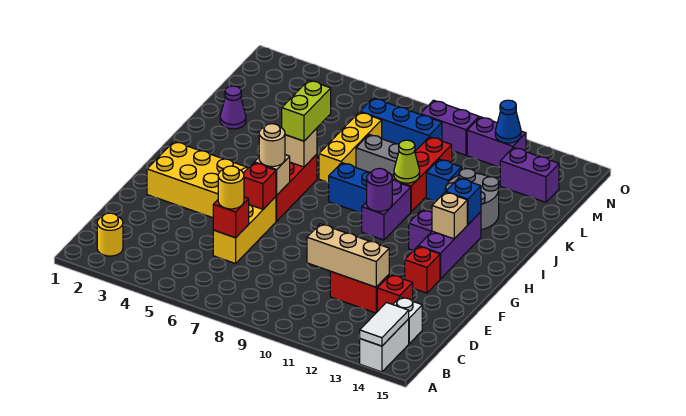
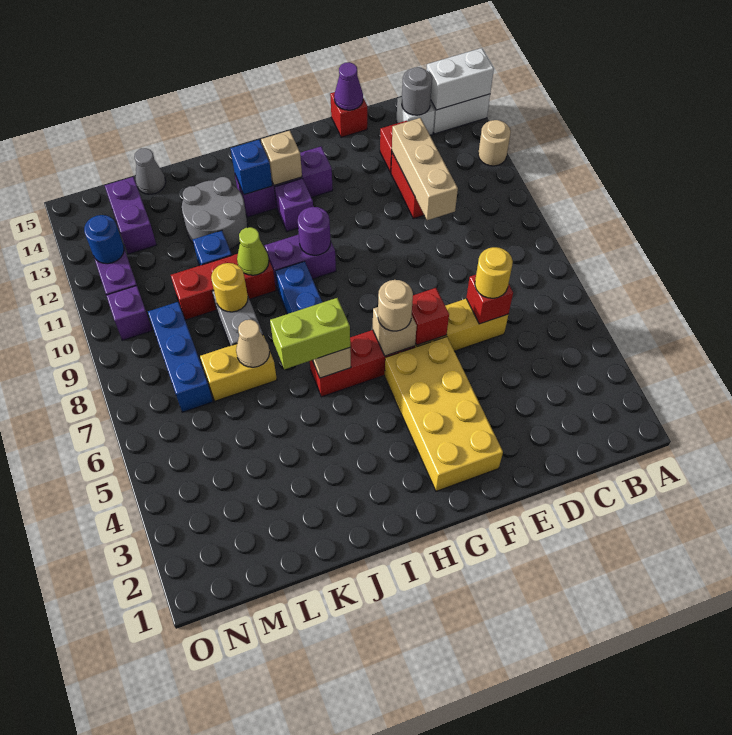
none -> tan round brick A12 level 1
white tile A14:B14 level 2 -> white brick A14:B14 level 2
yellow round brick B2 level 1 -> yellow round brick K9 level 2
none -> grey round brick C14 level 2
red brick F13 level 1 -> red brick E15 level 1
yellow brick J7:L7 level 1 -> yellow brick K7:L7 level 1
purple cone K2 level 1 -> purple cone E15 level 2
none -> tan cone K7 level 2
none -> grey cone L15 level 1
purple brick N9:N10 level 1 -> purple brick N10 level 1
blue cone N12 level 2 -> blue round brick N12 level 2

